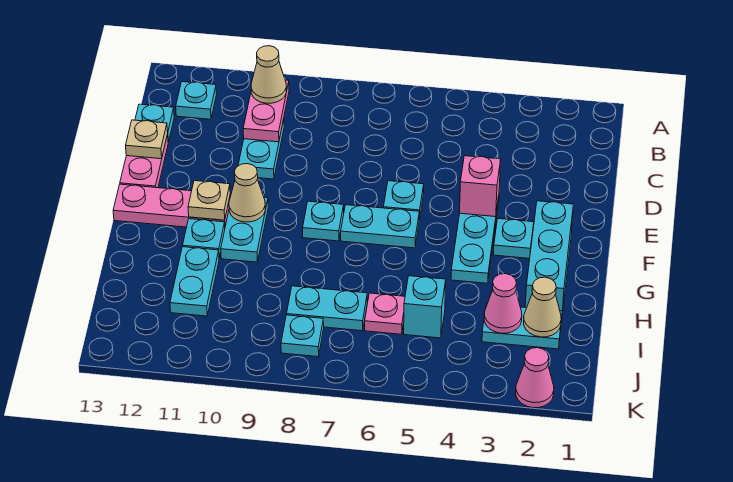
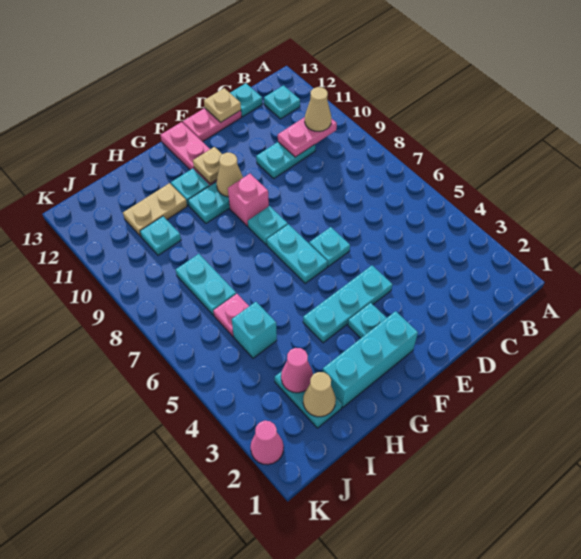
pink brick E4 level 2 -> pink brick F9 level 1
cyan plate H11:I11 level 1 -> tan plate H11:I11 level 1
cyan plate J8 level 1 -> cyan plate I10 level 1

